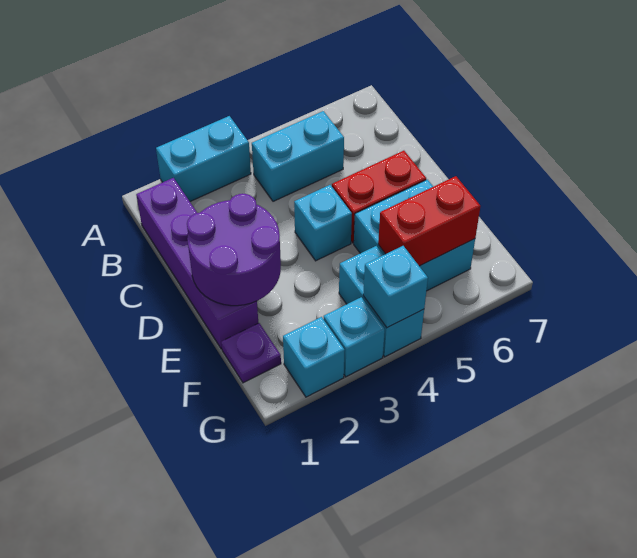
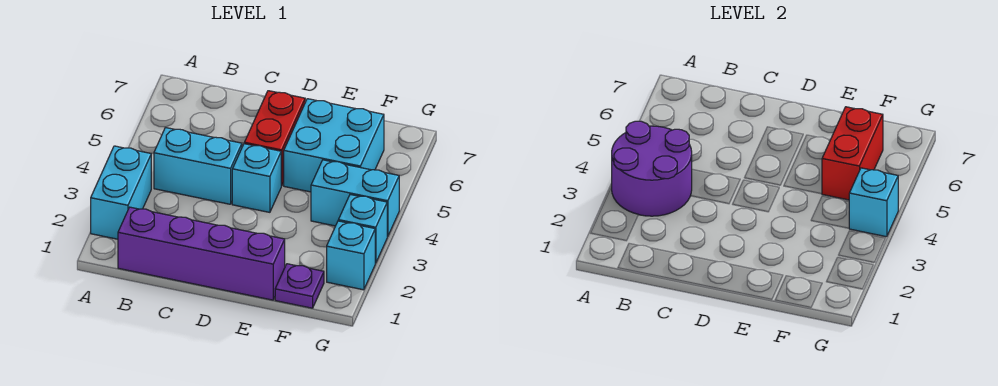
cyan brick B4:B5 level 1 -> cyan brick B4:C4 level 1
purple round brick D1:E2 level 2 -> purple round brick A3:B4 level 2

